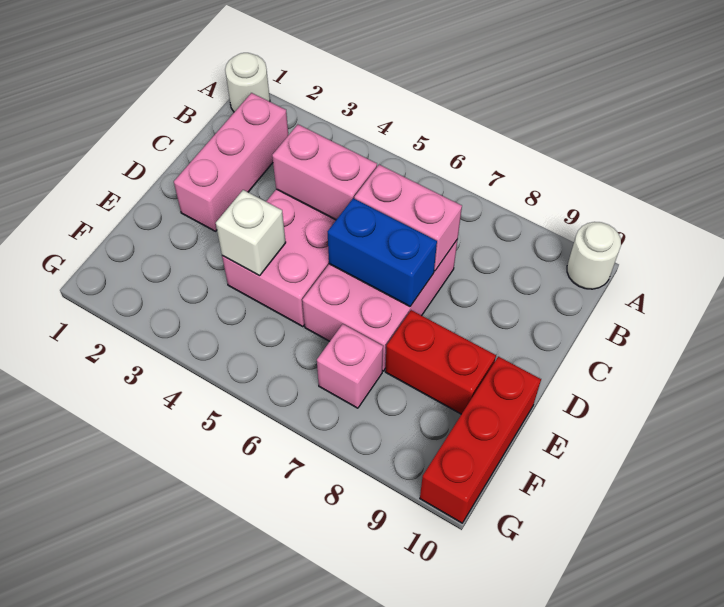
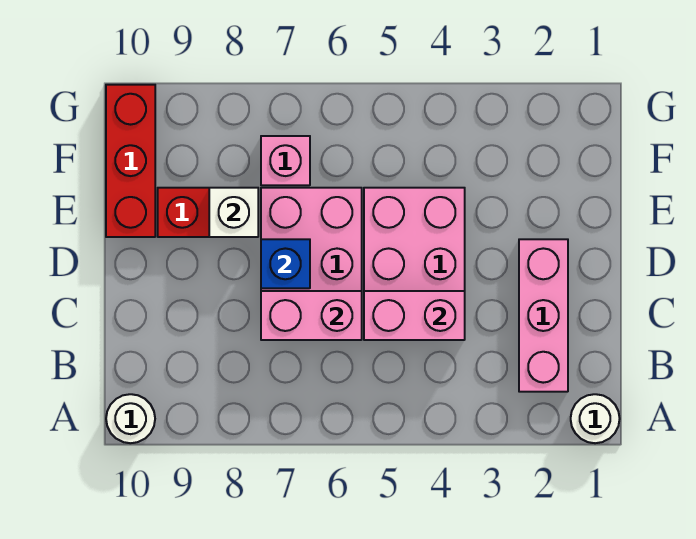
blue brick D6:D7 level 2 -> blue brick D7 level 2
white brick E4 level 2 -> white brick E8 level 2

